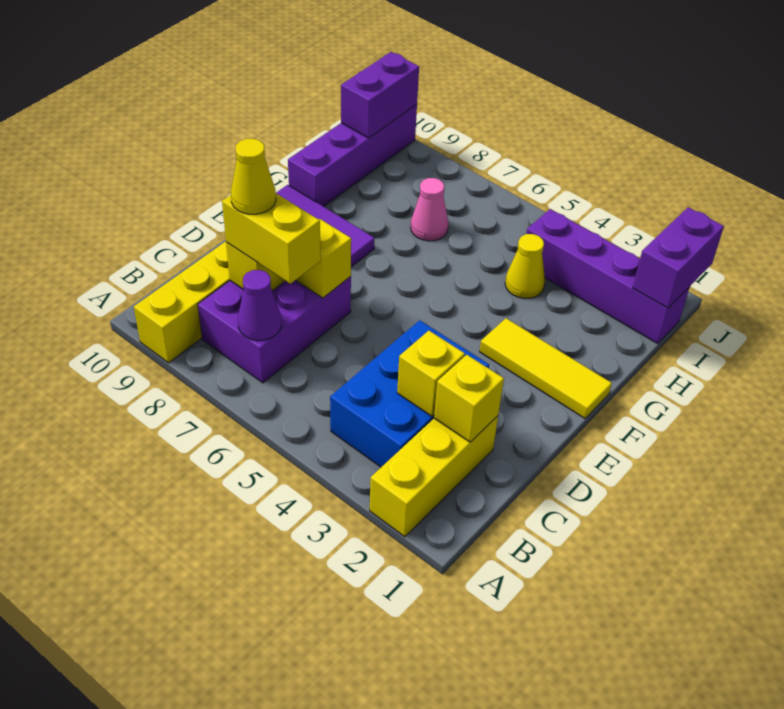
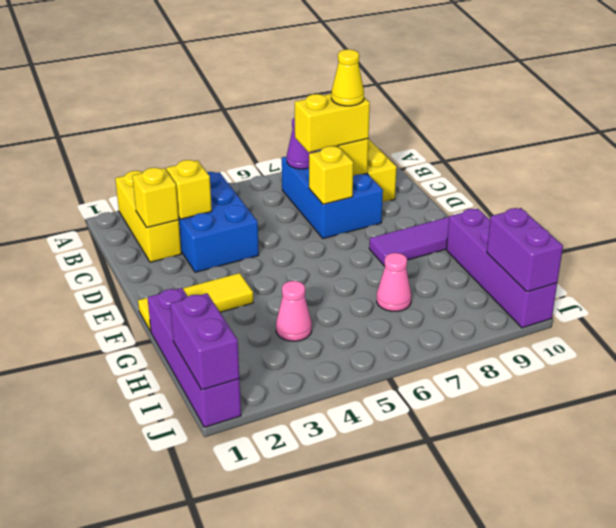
purple brick B7:D8 level 1 -> blue brick B7:D8 level 1
yellow cone H4 level 1 -> pink cone H4 level 1
purple brick I1:I4 level 1 -> purple brick G1:J1 level 1

